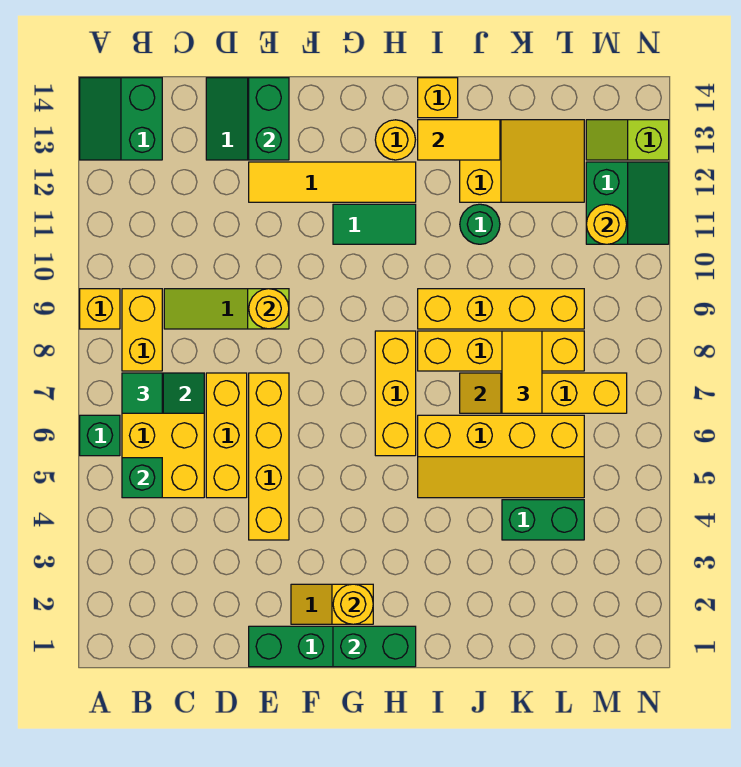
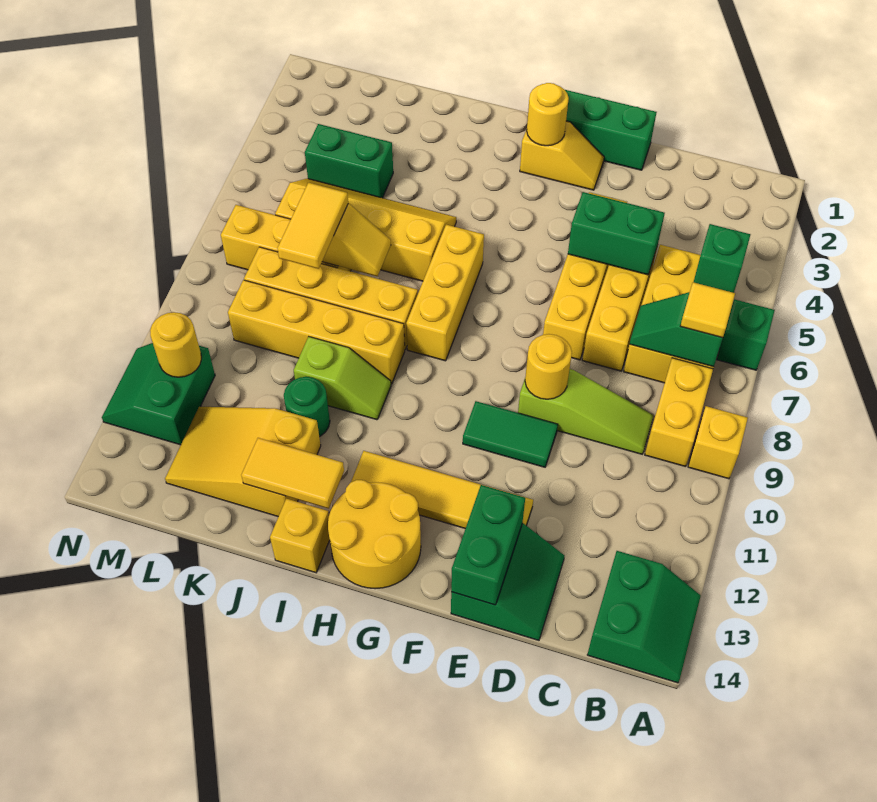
green tile B7 level 3 -> yellow tile B7 level 3
green brick G1:H1 level 2 -> green brick D5:E5 level 2
green tile G11:H11 level 1 -> green tile E10:F10 level 1
yellow round brick H13 level 1 -> yellow round brick G13:H14 level 1
lime slope M13:N13 level 1 top N -> lime slope I10:J10 level 1 top J

